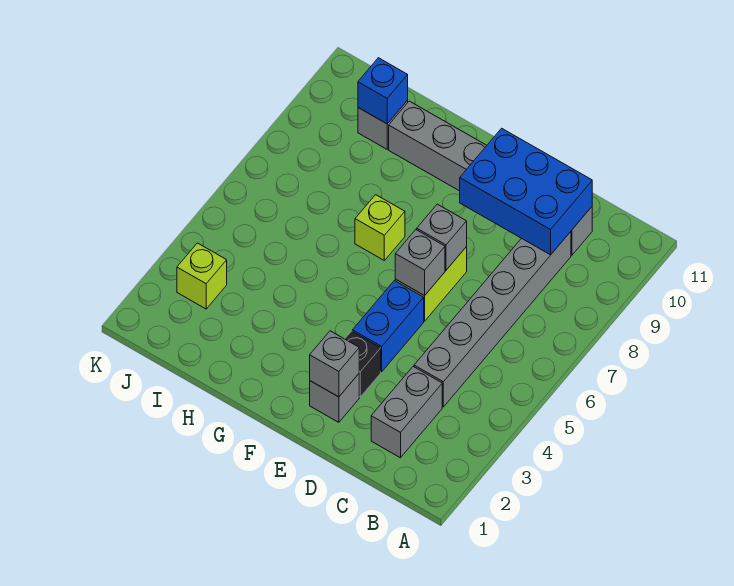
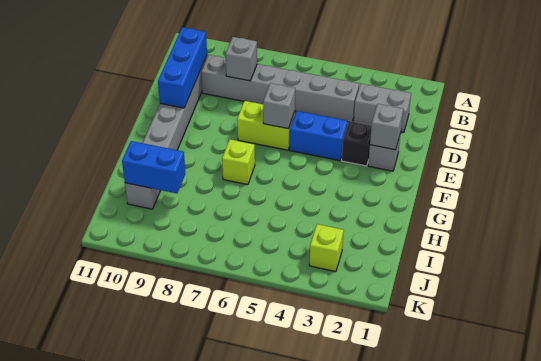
blue brick C9:E10 level 2 -> blue brick C10:E10 level 2
grey brick E7 level 2 -> grey brick C8 level 2
blue brick I10 level 2 -> blue brick I9:I10 level 2

